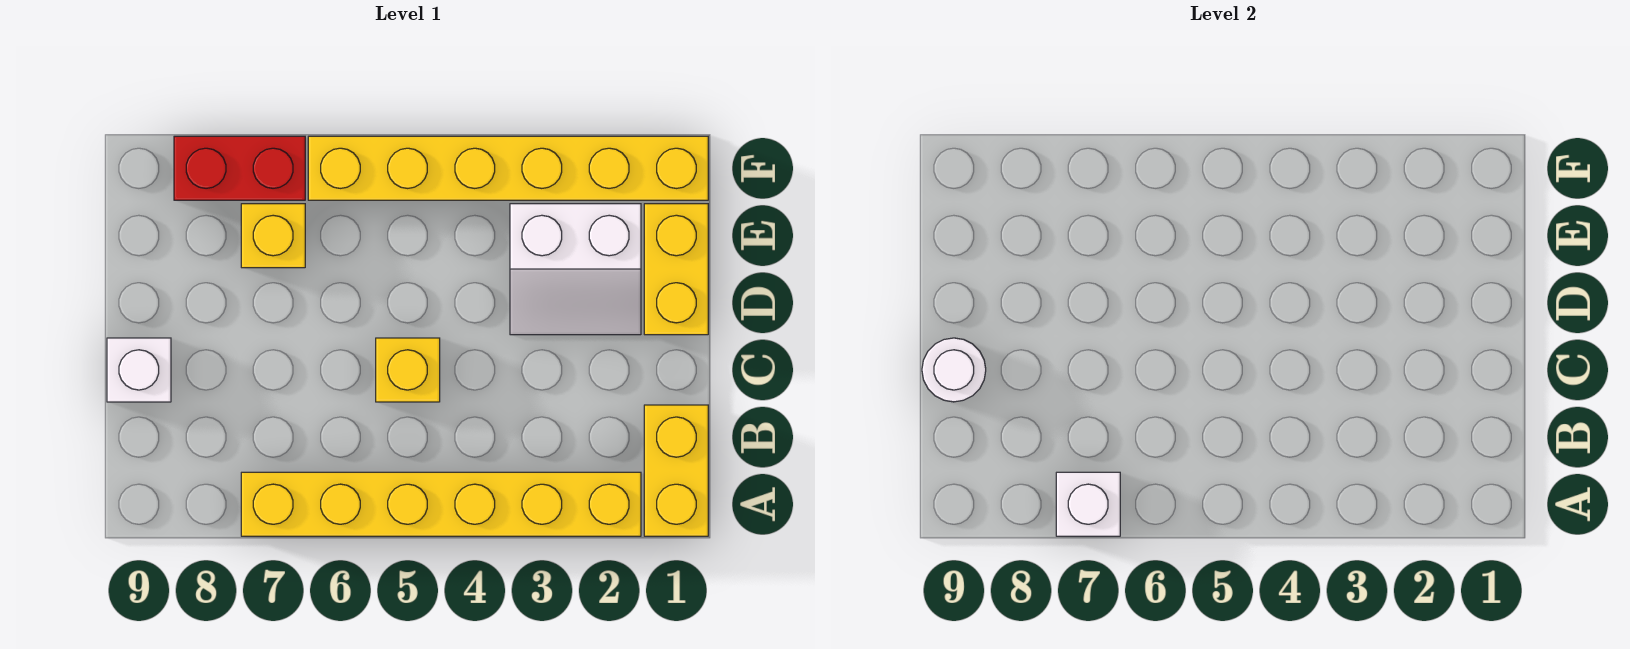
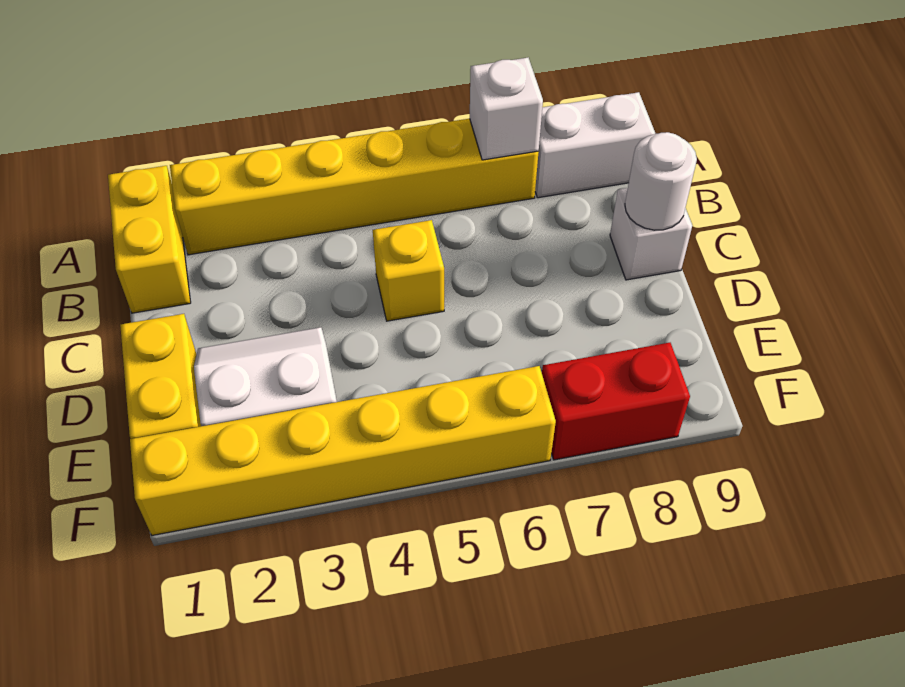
none -> white brick A8:A9 level 1
yellow brick E7 level 1 -> none

